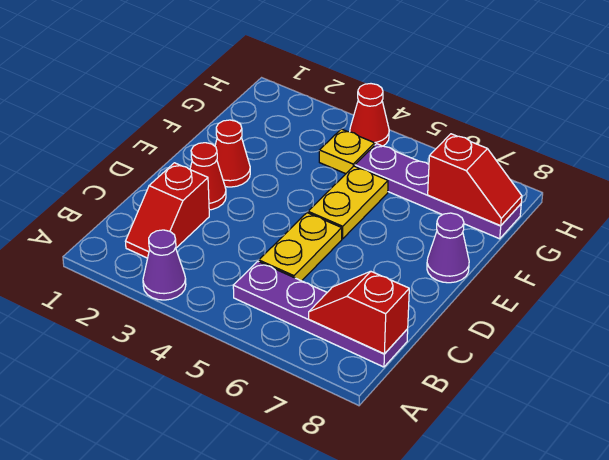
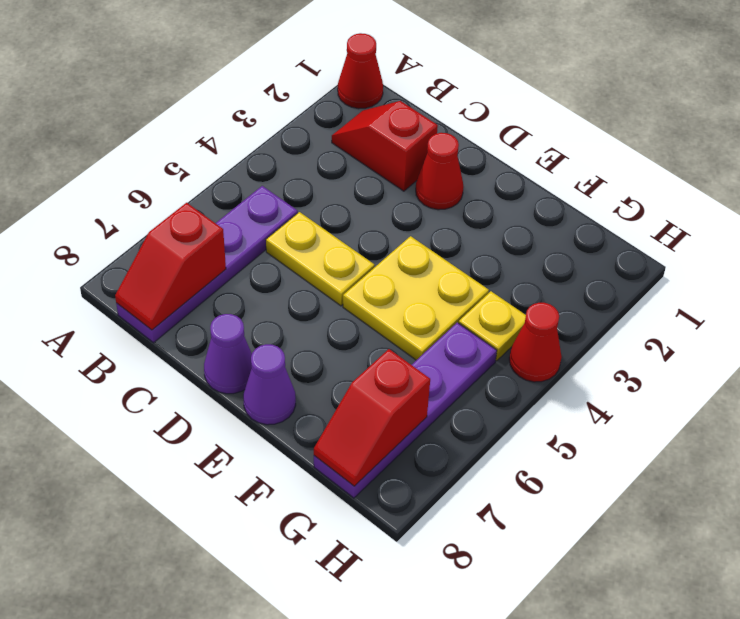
purple cone A3 level 1 -> purple cone D8 level 1
red slope B7:B8 level 2 top 8 -> red slope B7:B8 level 2 top 7
red cone E2 level 1 -> red cone A1 level 1
yellow plate E5:F5 level 1 -> yellow plate E4:F5 level 1

